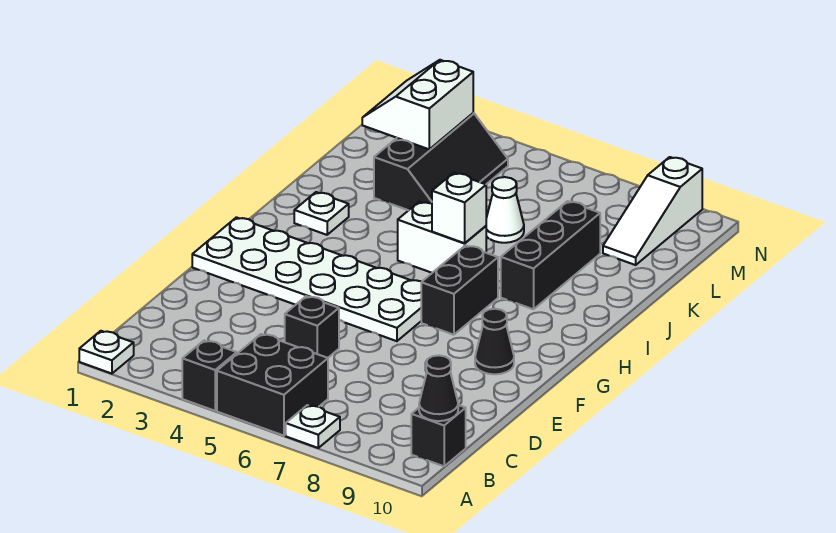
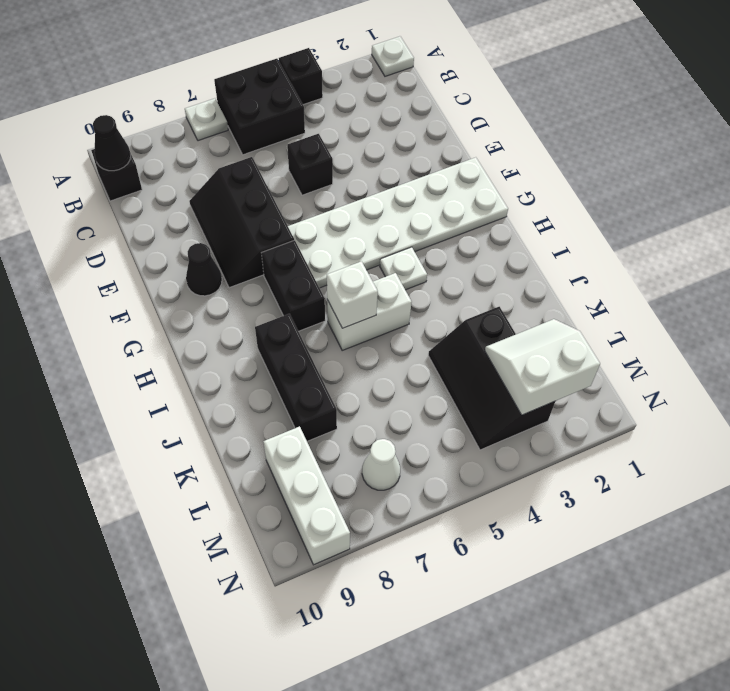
none -> black slope D7:F8 level 1 top 7
white plate I2 level 1 -> white plate H4 level 1
white cone K6 level 1 -> white cone M7 level 1
white slope L2:M3 level 2 top 3 -> white slope L2:M3 level 2 top M
white slope L9:N9 level 1 top N -> white brick L9:N9 level 1

